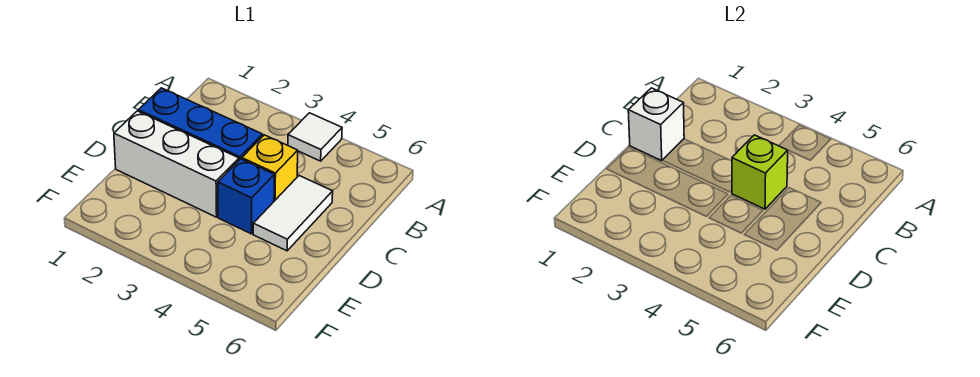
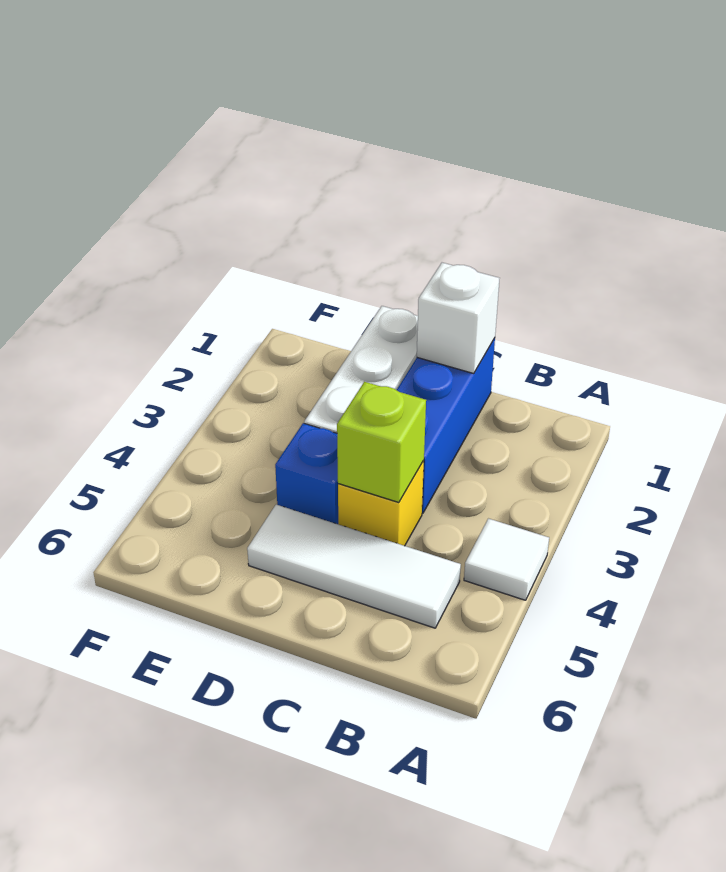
white tile C5:D5 level 1 -> white tile B5:D5 level 1

